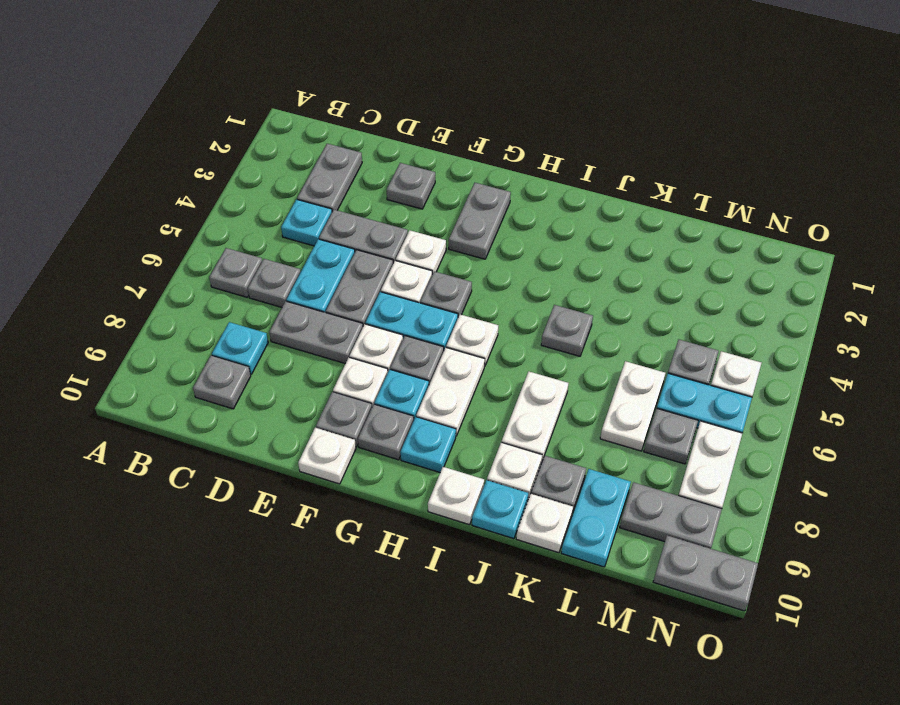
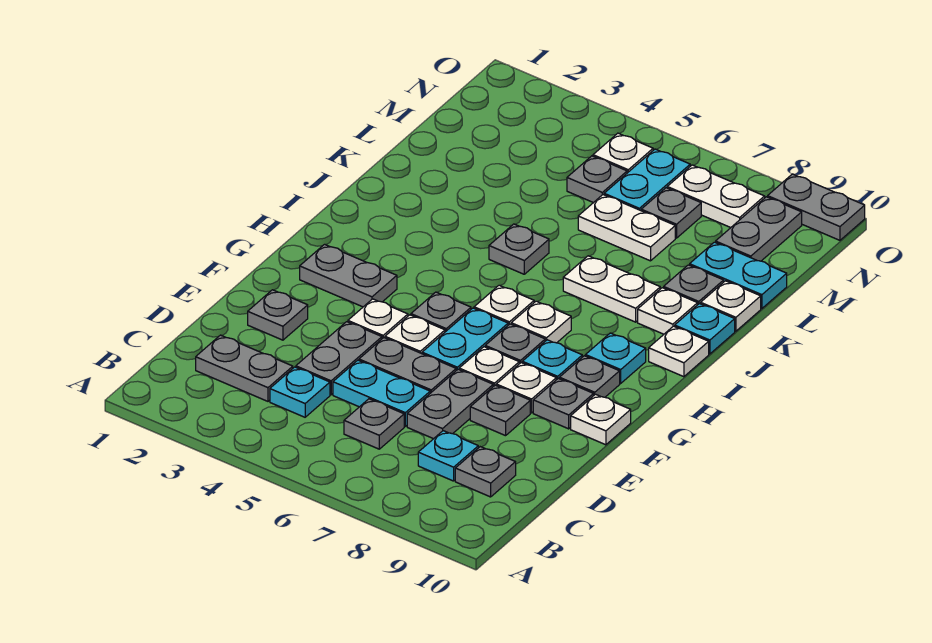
grey plate B6 level 1 -> grey plate E8 level 1
white plate H7:H8 level 1 -> white plate H7 level 1
grey plate N10:O10 level 1 -> grey plate O9:O10 level 1

